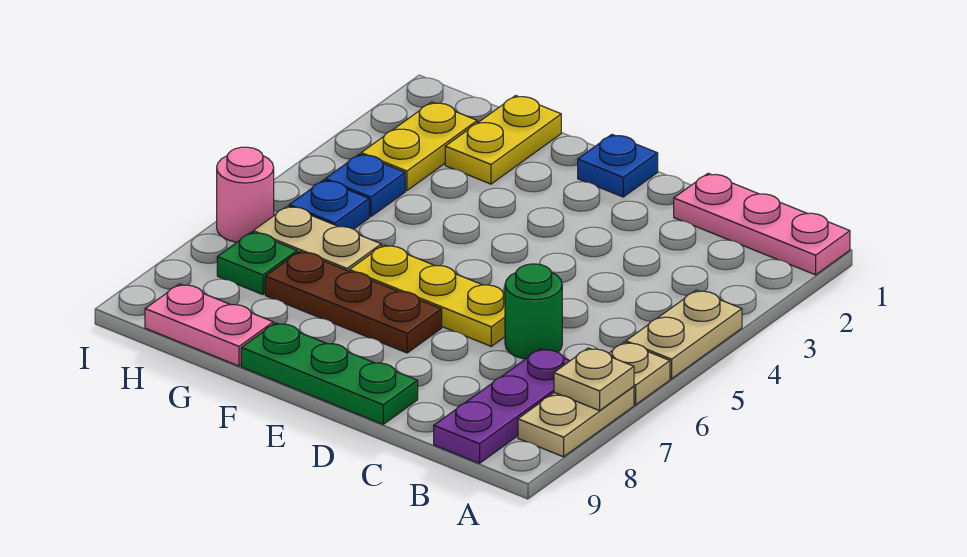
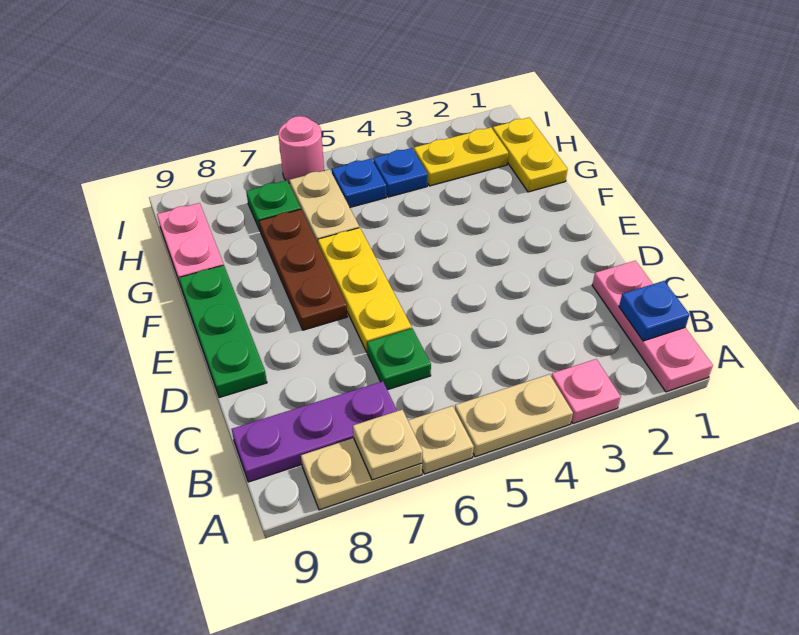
none -> pink plate A3 level 1
green round brick C6 level 1 -> green plate C6 level 1
blue plate E1 level 1 -> blue plate B1 level 2
yellow plate G1:G2 level 1 -> yellow plate G1:H1 level 1

